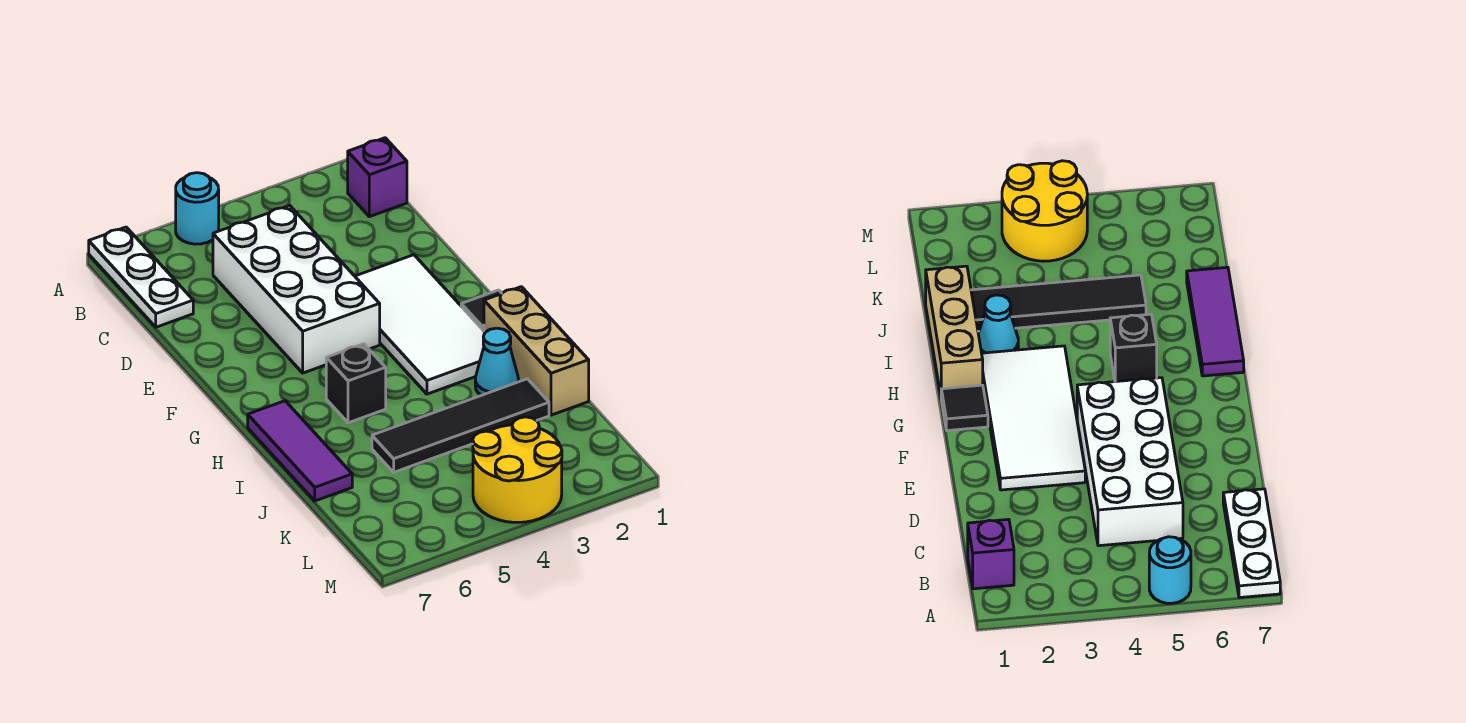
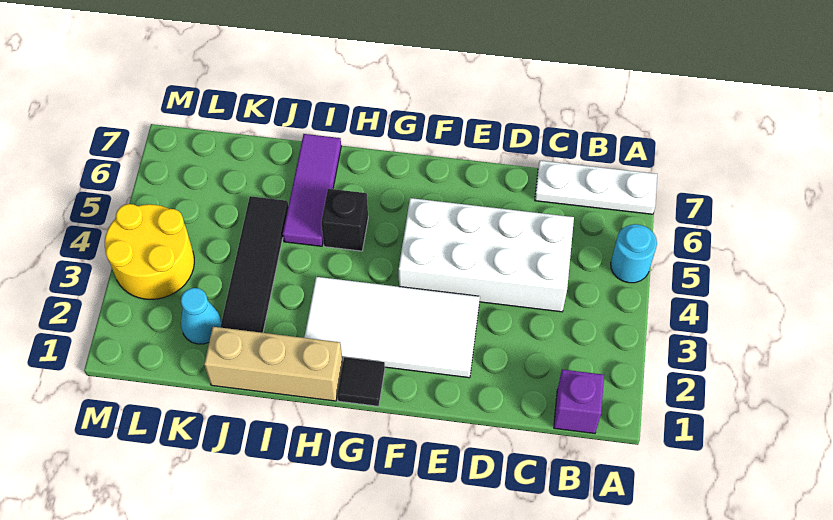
purple tile H7:J7 level 1 -> purple tile I5:I7 level 1
cyan cone I2 level 1 -> cyan cone K2 level 1

